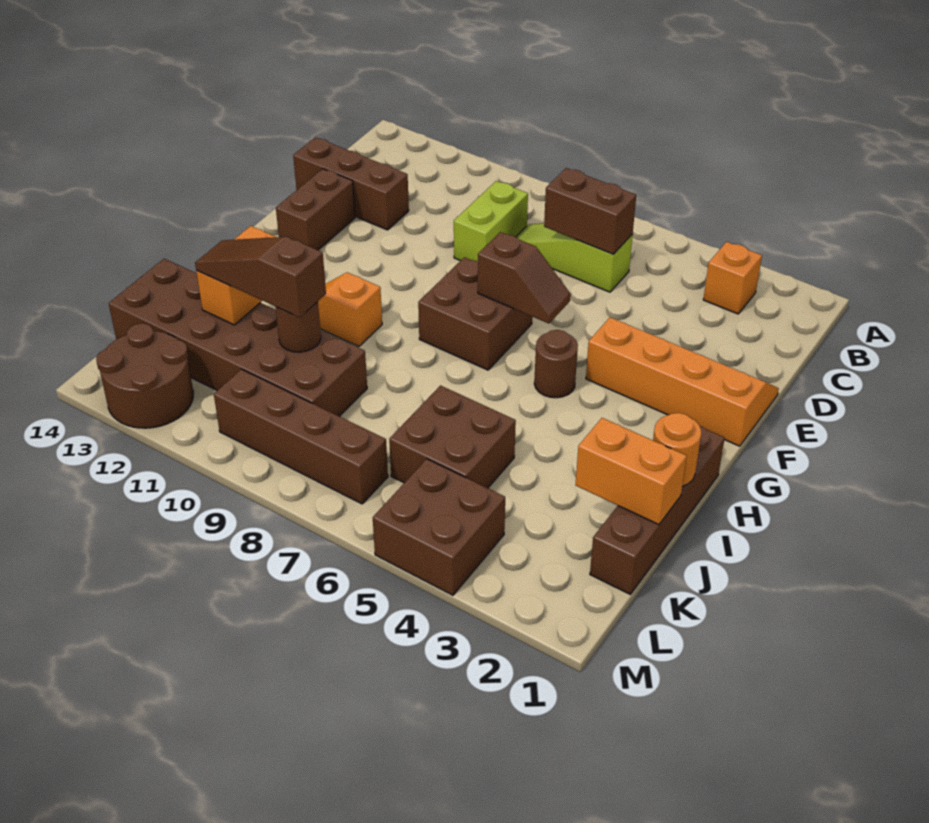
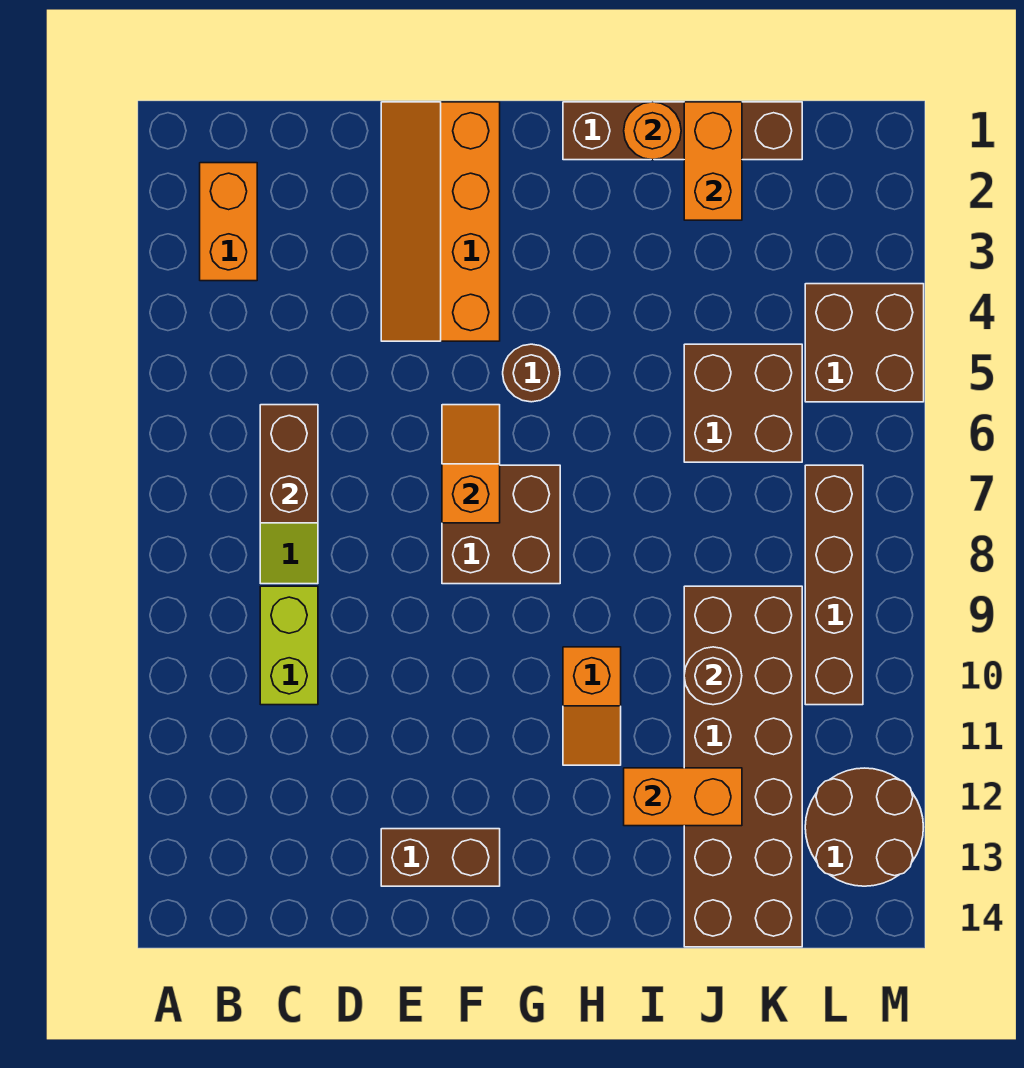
orange brick B3 level 1 -> orange brick B2:B3 level 1
lime brick C9:D9 level 1 -> lime brick C9:C10 level 1
brown brick D12:D14 level 1 -> none
brown slope F6:F7 level 2 top 7 -> orange slope F6:F7 level 2 top 7
brown slope J10:J12 level 3 top 10 -> none

